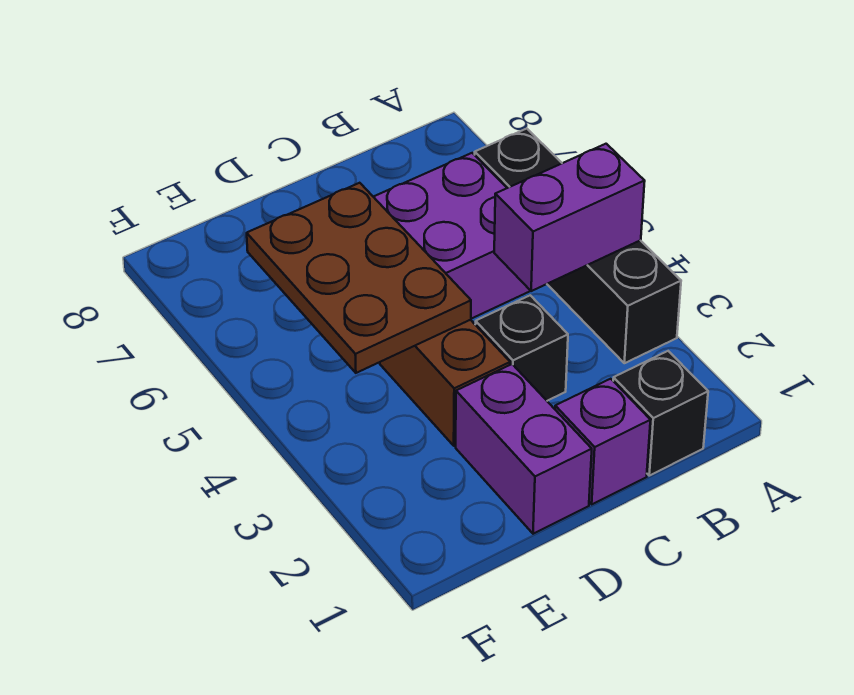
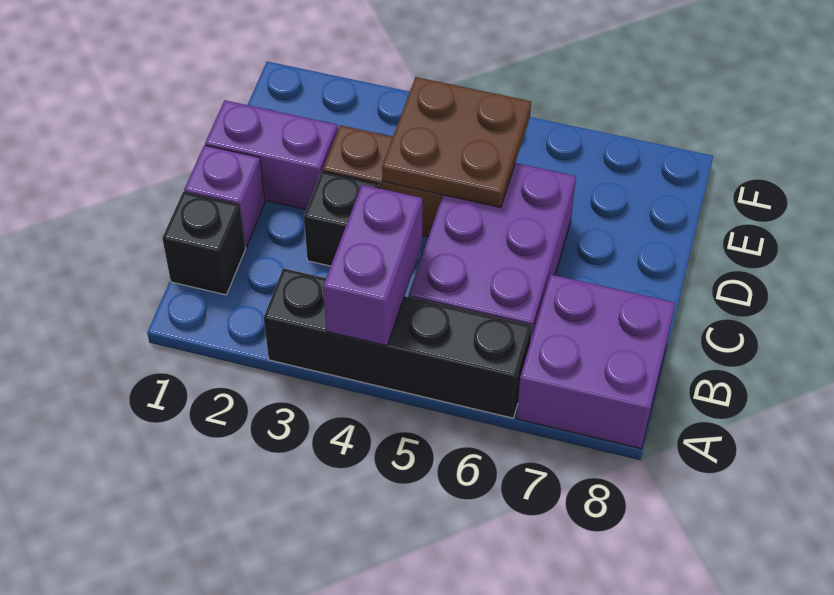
none -> purple brick A7:B8 level 1
brown plate D4:E6 level 2 -> brown plate D4:E5 level 2

